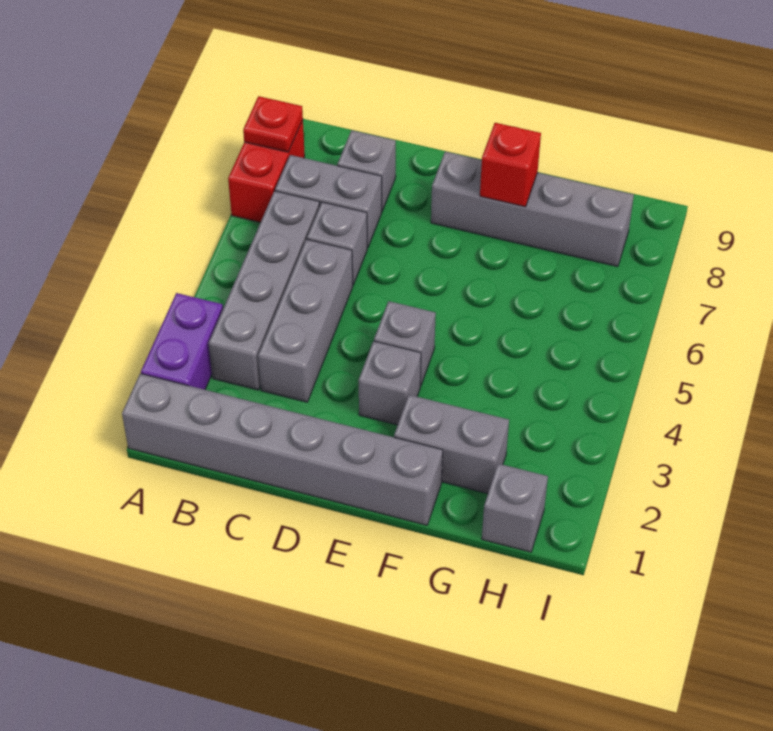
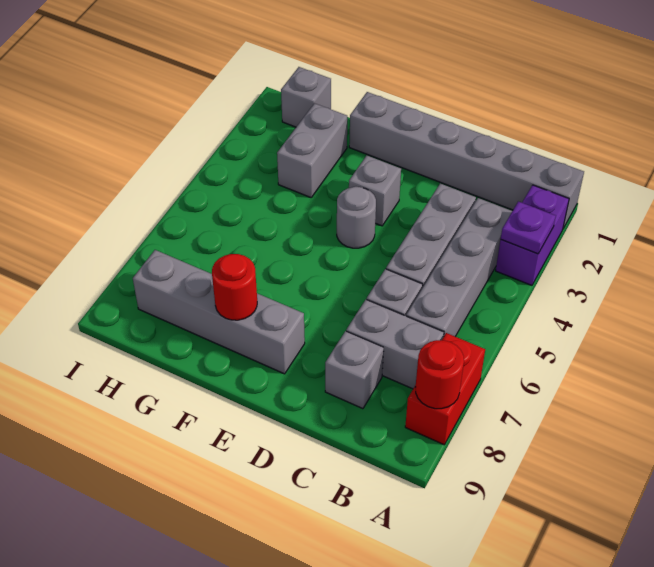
none -> purple plate A3 level 2
red plate A8 level 2 -> red round brick A8 level 2
grey brick E4 level 1 -> grey round brick E4 level 1
grey brick F2:G2 level 1 -> grey brick G2:G3 level 1
red brick F8 level 2 -> red round brick F8 level 2

